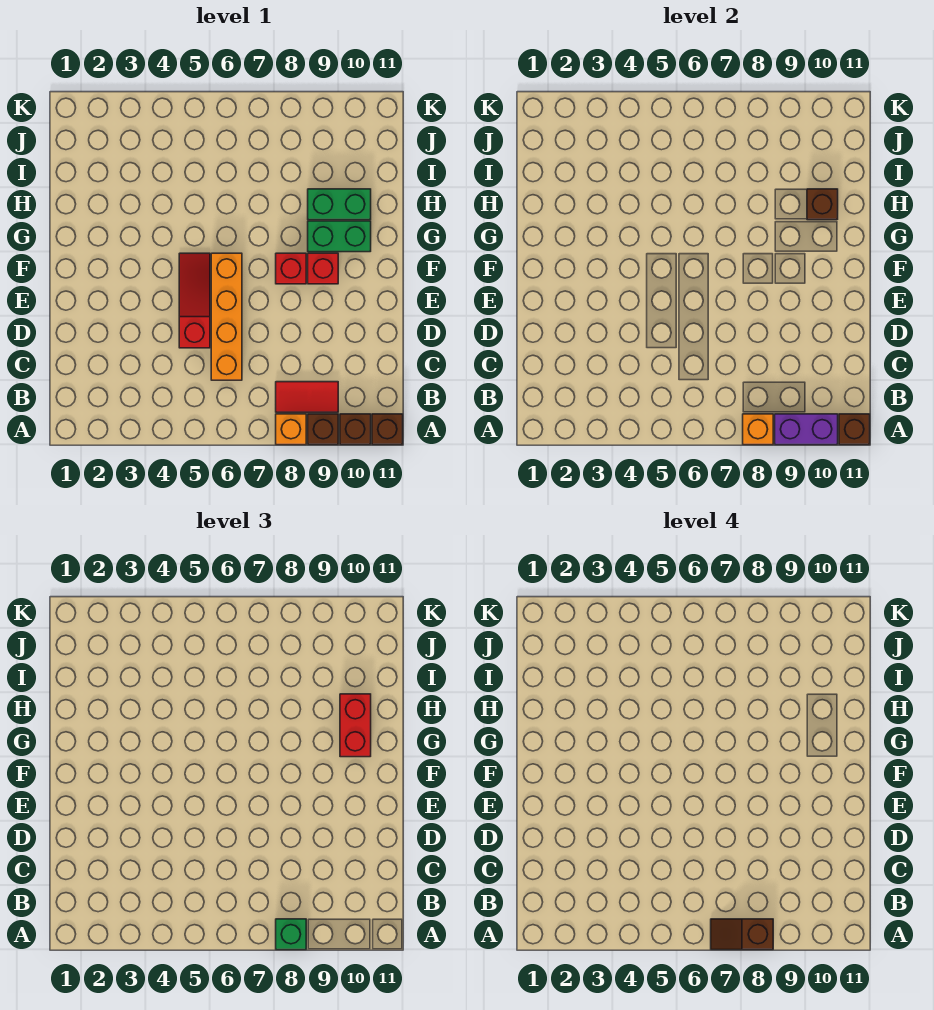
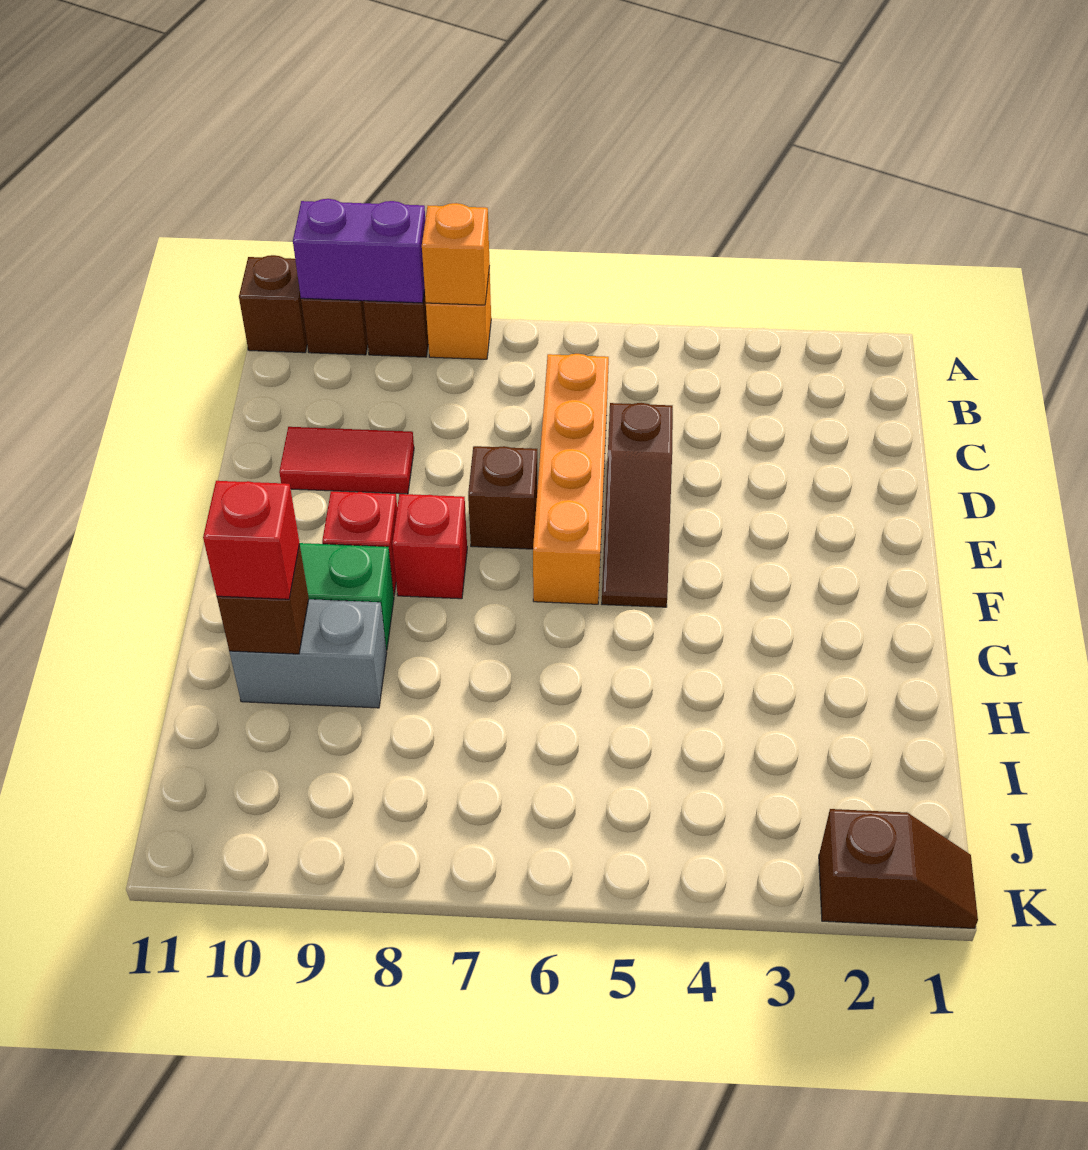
brown slope A7:A8 level 4 top 8 -> brown slope K1:K2 level 1 top 2
green brick A8 level 3 -> none
brown brick A11 level 2 -> brown brick E7 level 1
red tile B8:B9 level 1 -> red tile D9:D10 level 1
red slope D5:F5 level 1 top D -> brown slope D5:F5 level 1 top D
red brick G10:H10 level 3 -> red brick H10 level 3
green brick H9:H10 level 1 -> grey brick H9:H10 level 1

